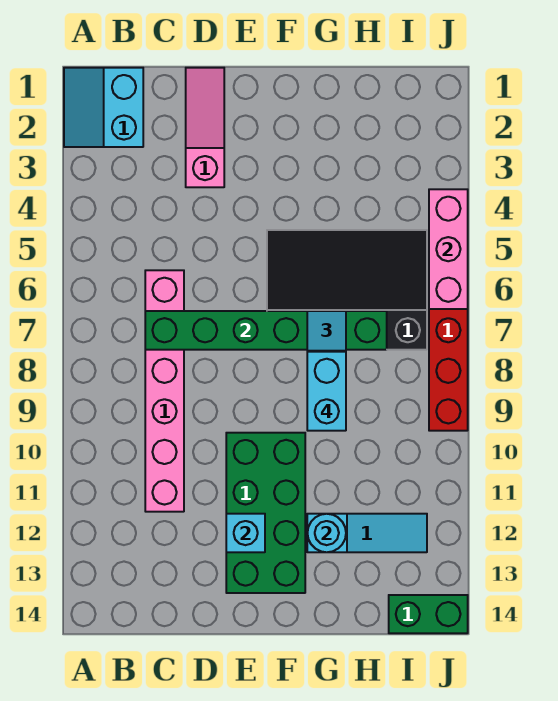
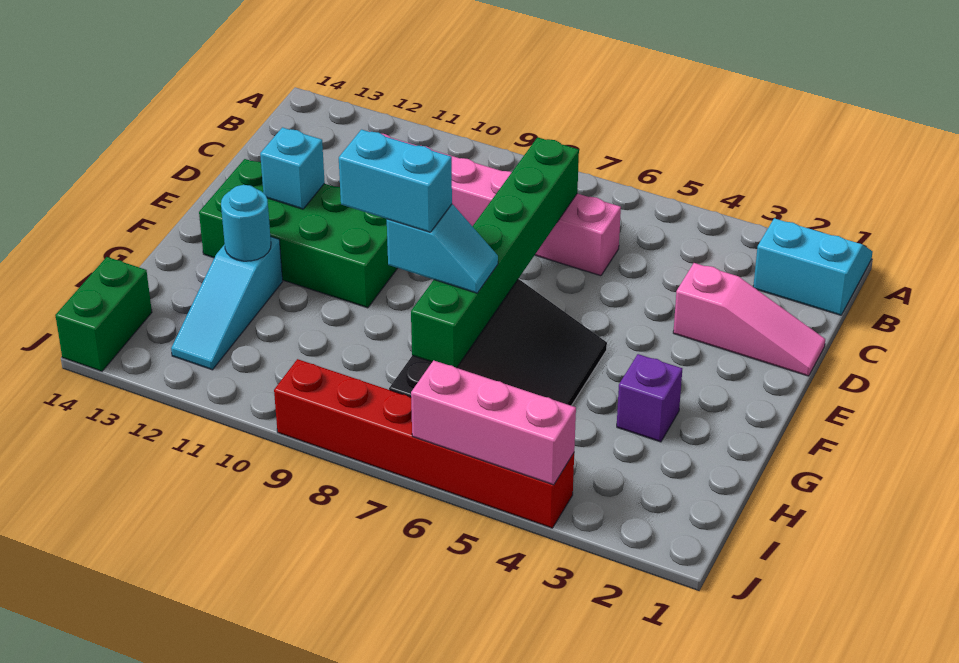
none -> purple brick G3 level 1

